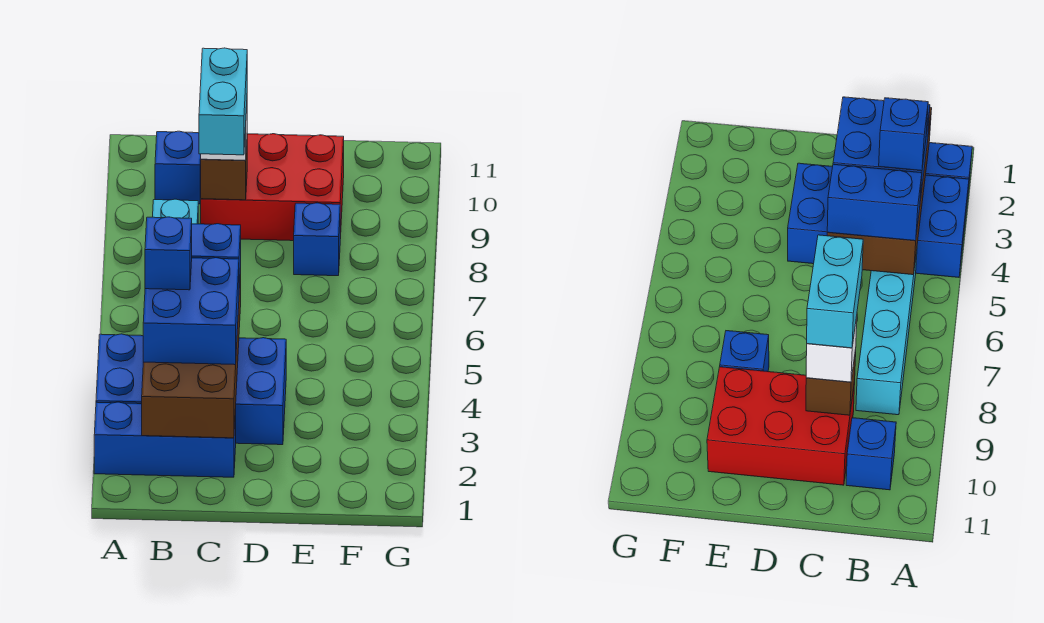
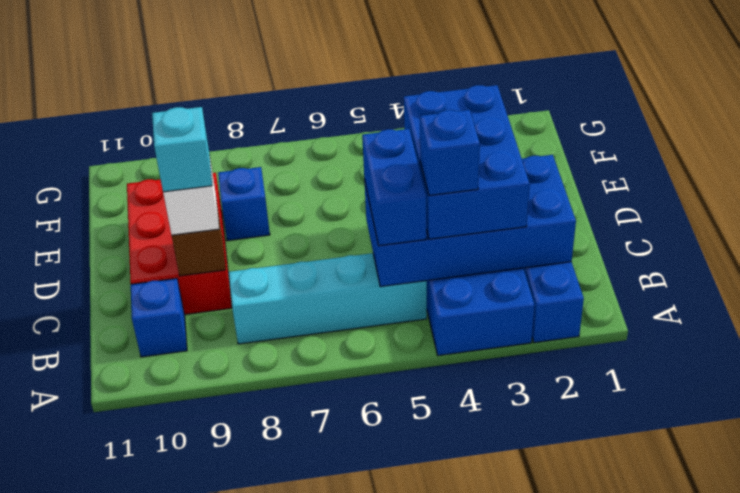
brown brick B2:C5 level 2 -> blue brick B2:C5 level 2
blue brick B3:C4 level 3 -> blue brick B3:D4 level 3
cyan brick C8:C9 level 4 -> cyan brick C9 level 4

